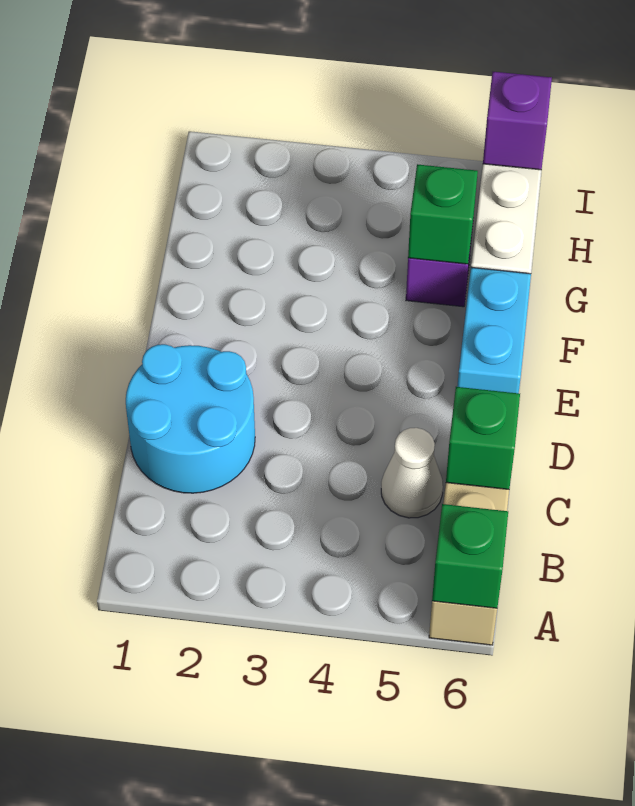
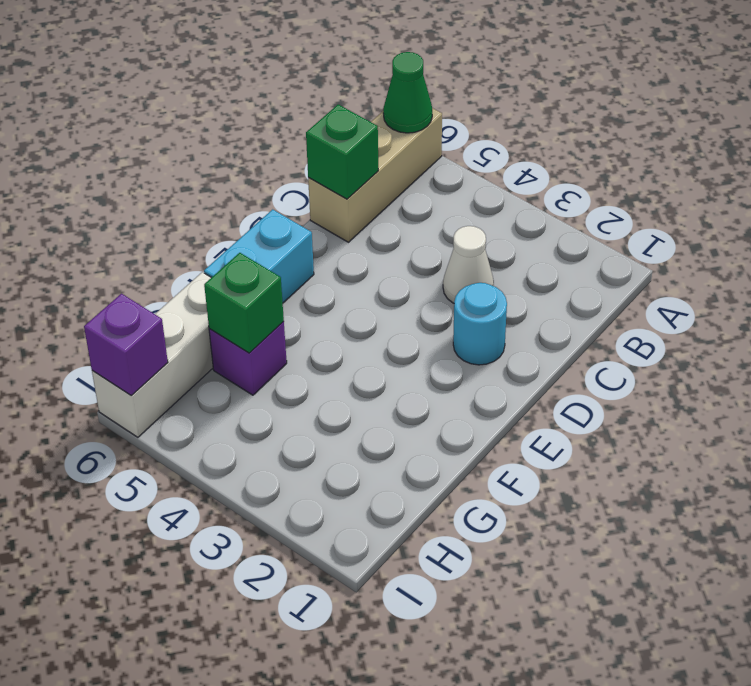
green brick A6 level 2 -> green cone A6 level 2
cyan round brick C1:D2 level 1 -> cyan round brick D2 level 1
white cone C5 level 1 -> white cone C3 level 1

